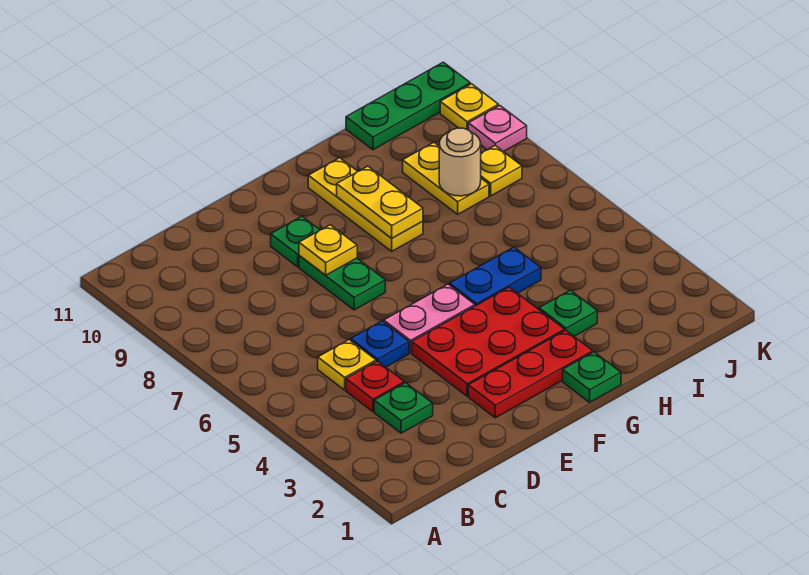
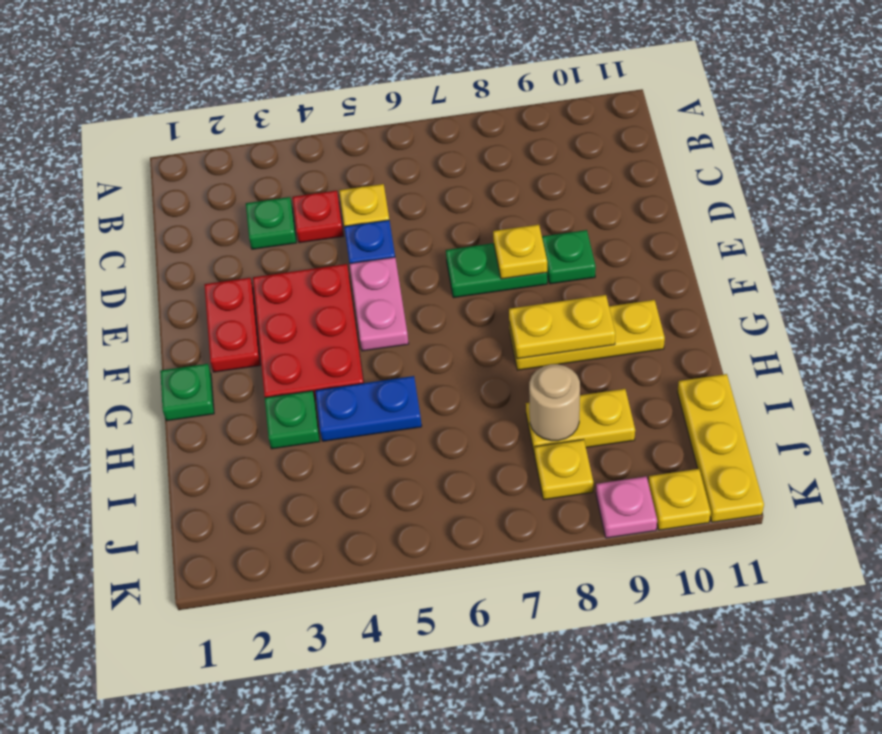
red plate E2:G2 level 1 -> red plate E2:F2 level 1
blue plate G5:H5 level 1 -> blue plate H4:H5 level 1
green plate I11:K11 level 1 -> yellow plate I11:K11 level 1

